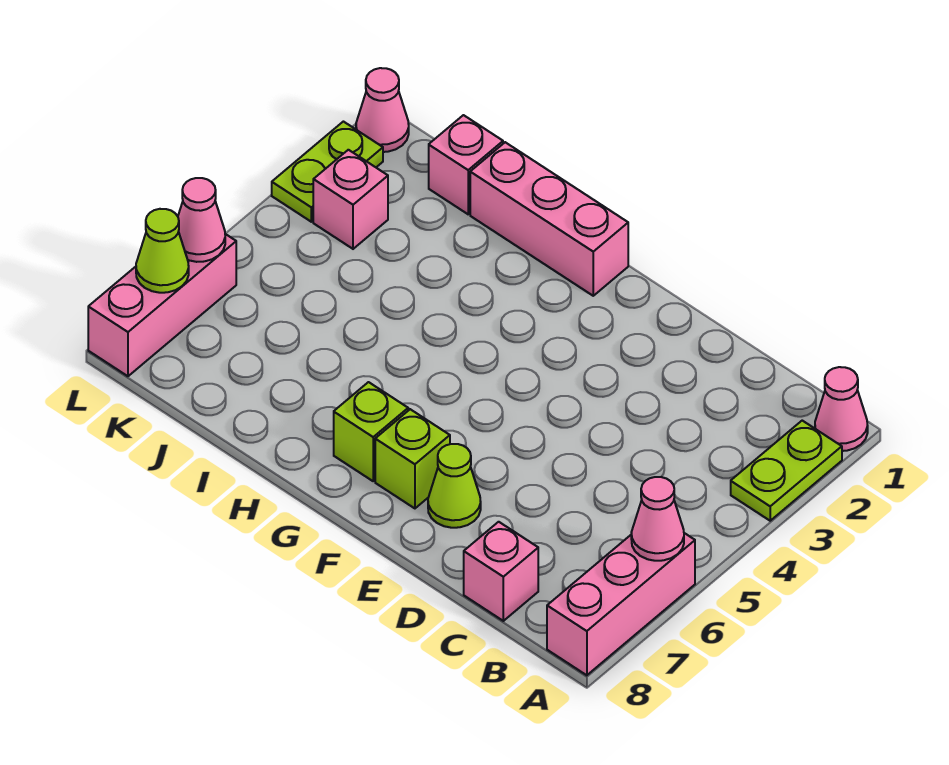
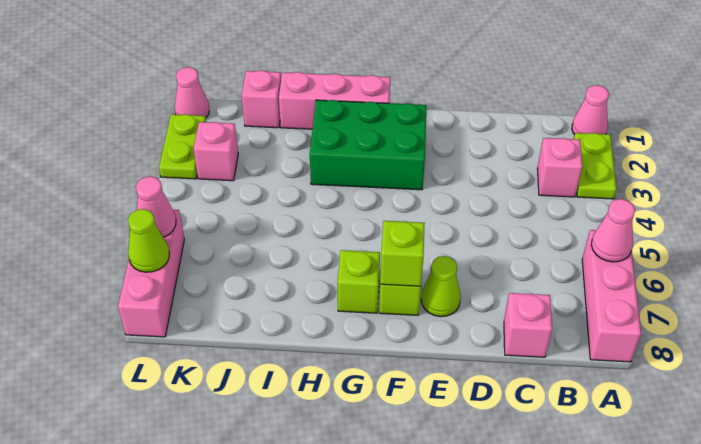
none -> pink brick B3 level 1
none -> green brick F2:H3 level 1
none -> lime brick F7 level 2

